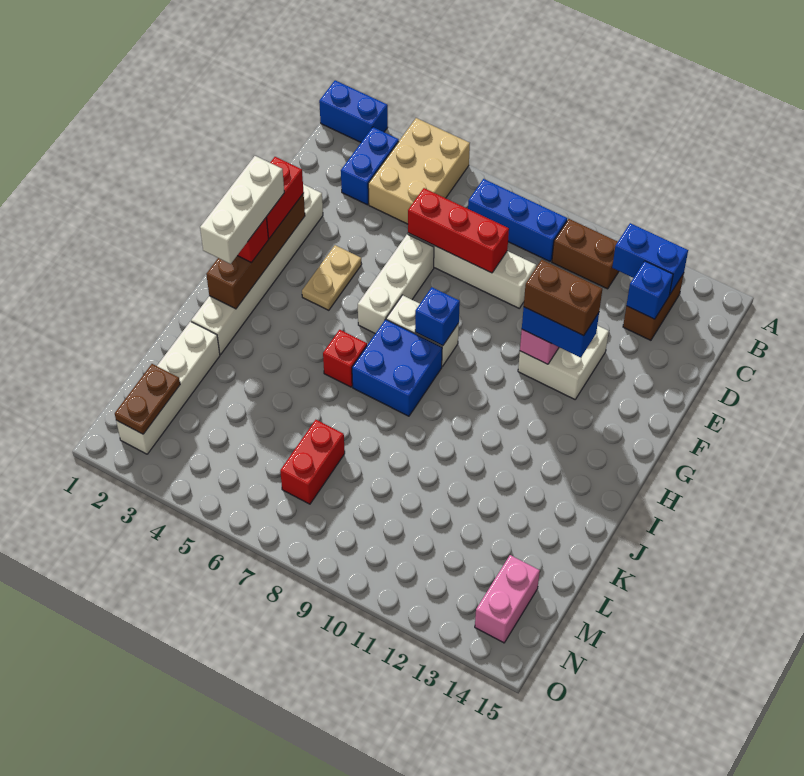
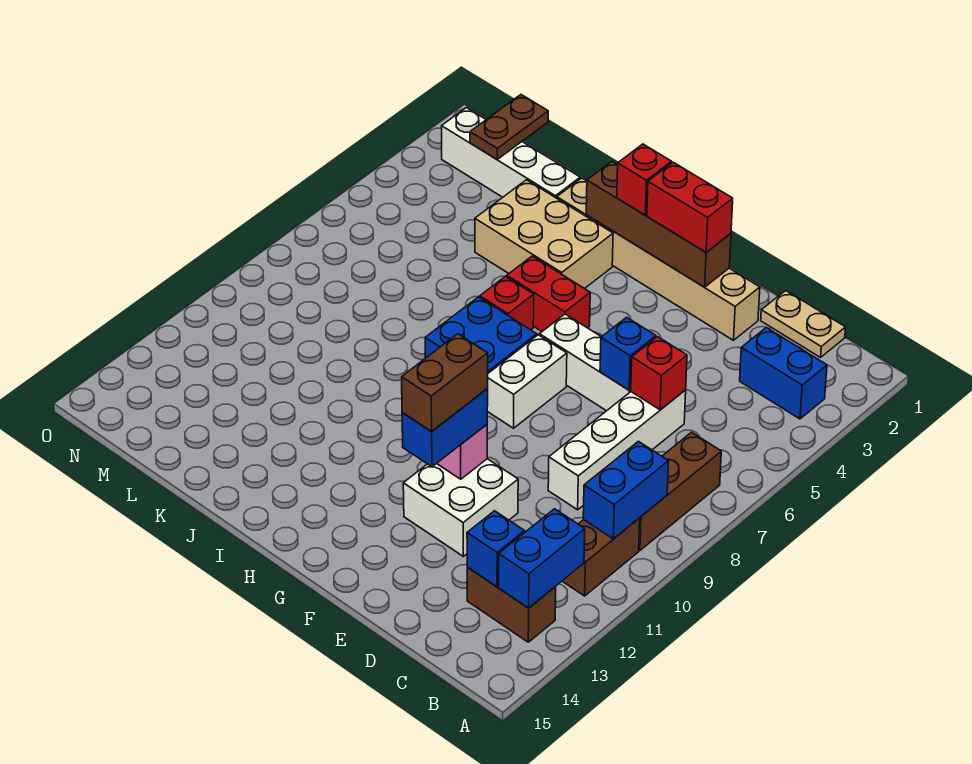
blue brick A1:A2 level 1 -> blue brick B9:B10 level 2
tan brick A4:C5 level 1 -> tan brick I3:K4 level 1
blue brick B7:B9 level 1 -> brown brick B7:B9 level 1
red brick D6:D8 level 2 -> red brick D6 level 2
white brick E2:J2 level 1 -> tan brick E2:J2 level 1
tan plate F4:G4 level 1 -> tan plate C1:D1 level 1
white brick G2:I2 level 4 -> none
blue brick G8 level 2 -> blue brick E6 level 2
red brick L7:M7 level 1 -> red brick H5:I5 level 1
brown plate M2:N2 level 2 -> brown plate M1:M2 level 2
pink brick M14:N14 level 1 -> none

